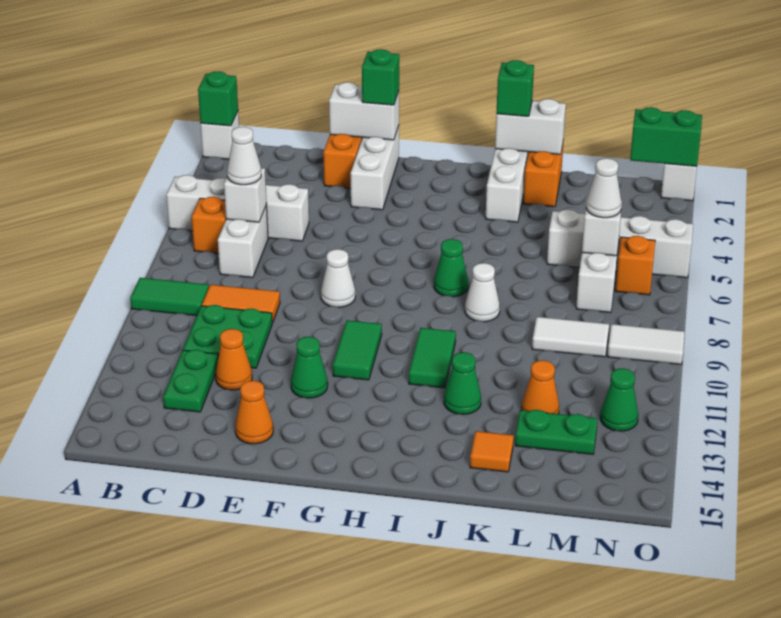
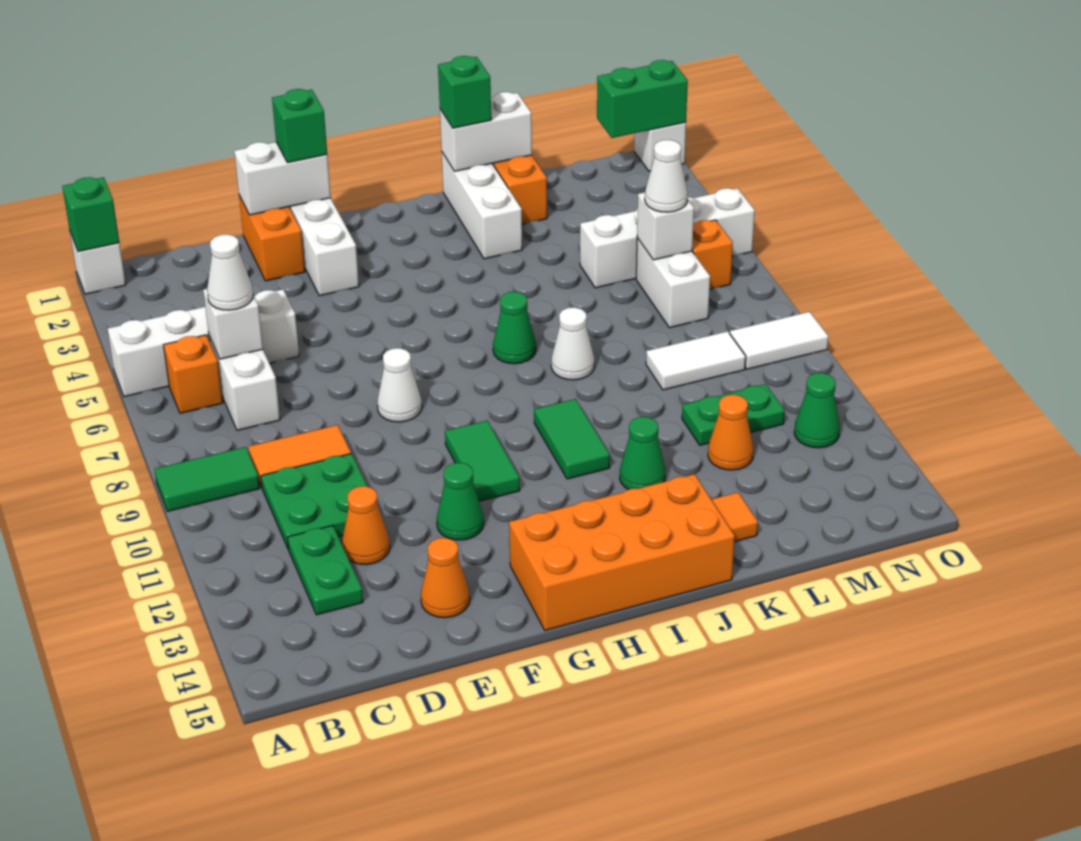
none -> orange brick G14:J15 level 1
green plate L13:M13 level 1 -> green plate L11:M11 level 1

